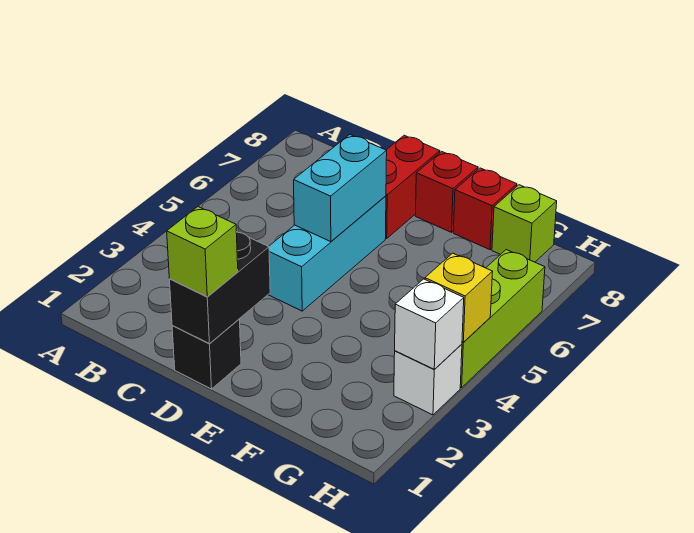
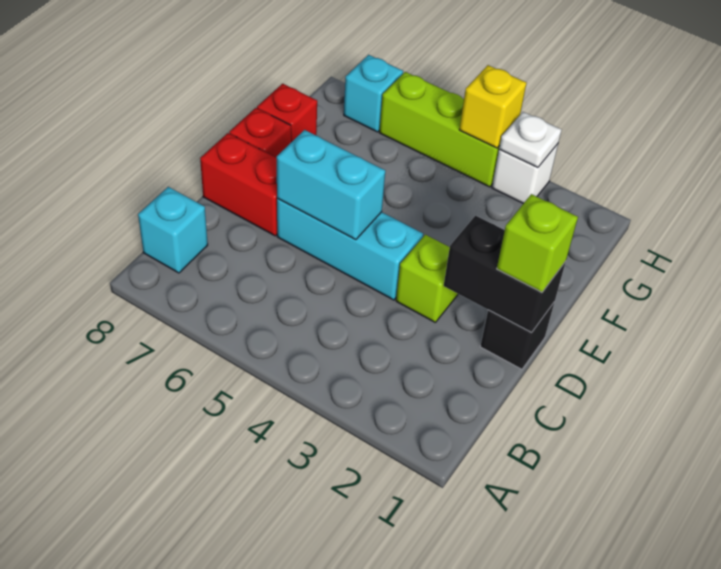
none -> cyan brick B8 level 1
lime brick G8 level 1 -> lime brick D3 level 1
white brick H3 level 2 -> white plate H3 level 2
none -> cyan brick H7 level 1

